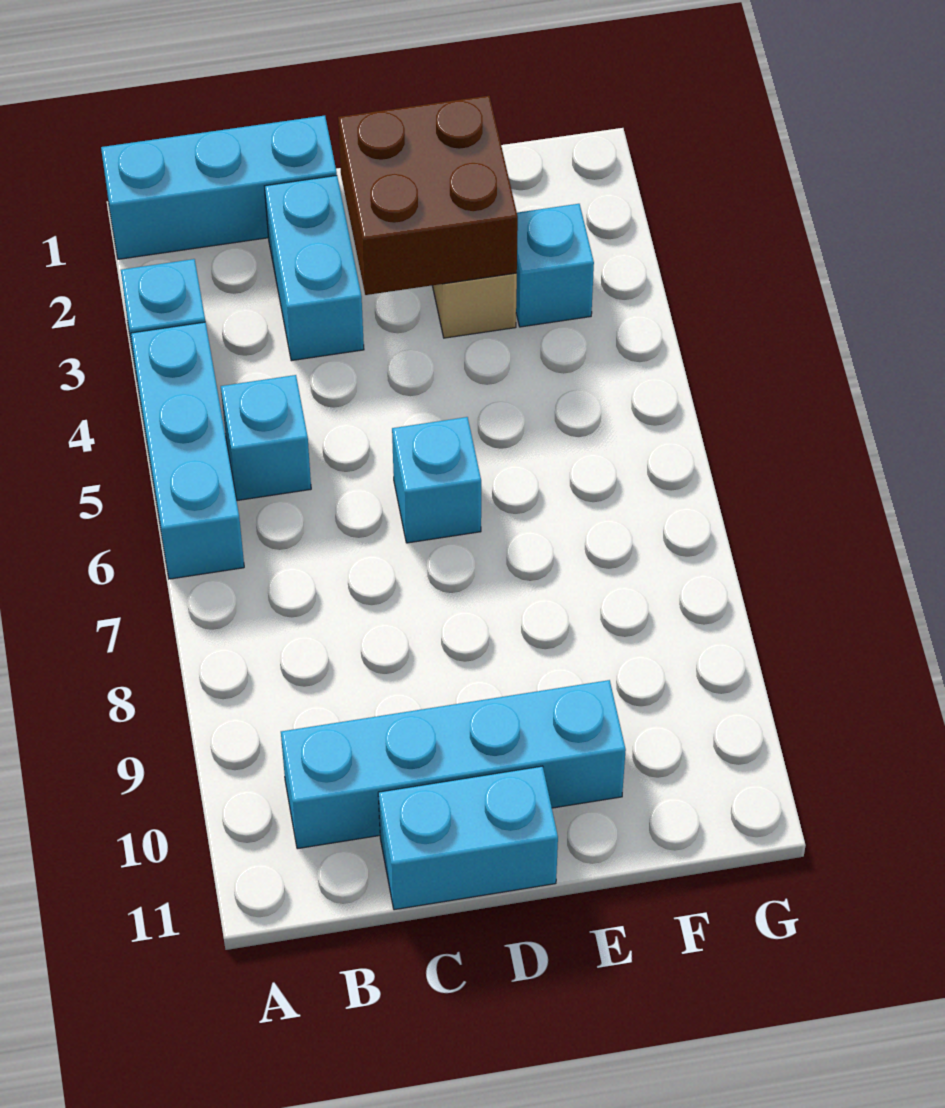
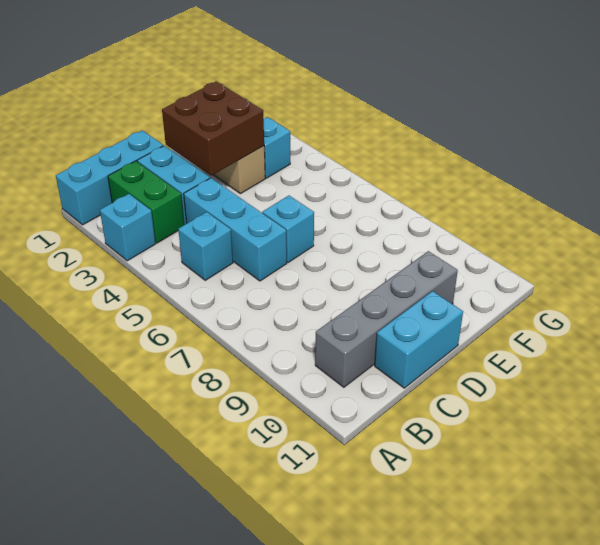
cyan brick A4:A6 level 1 -> cyan brick C4:C6 level 1
none -> green brick B2:B3 level 1
cyan brick B10:E10 level 1 -> grey brick B10:E10 level 1

